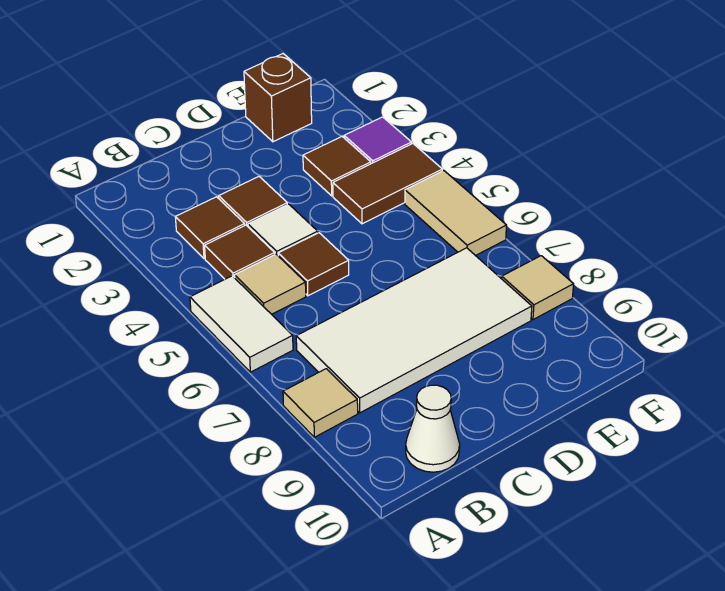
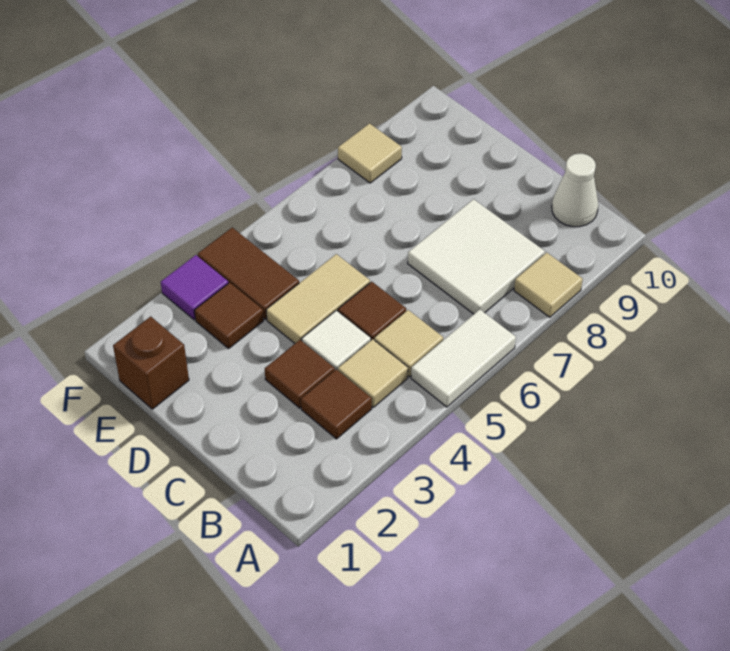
brown tile B4 level 1 -> tan tile B4 level 1
white tile B7:E8 level 1 -> white tile B7:C8 level 1
tan tile F5:F6 level 1 -> tan tile D4:D5 level 1

